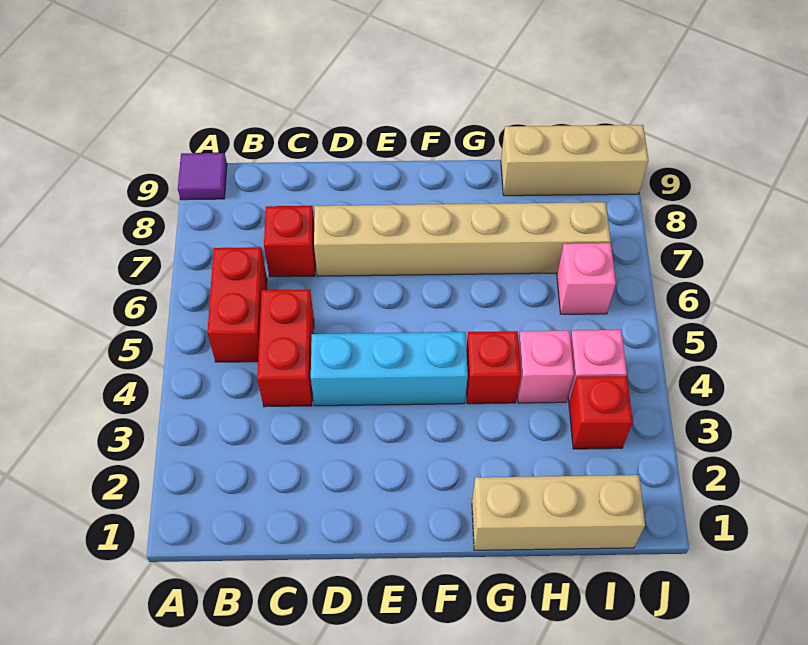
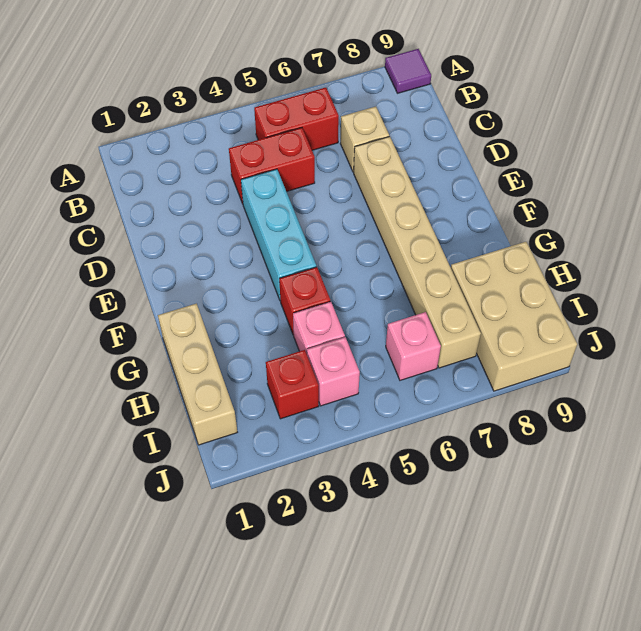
red brick C7 level 1 -> tan brick C7 level 1
tan brick H9:J9 level 1 -> tan brick H8:J9 level 1

